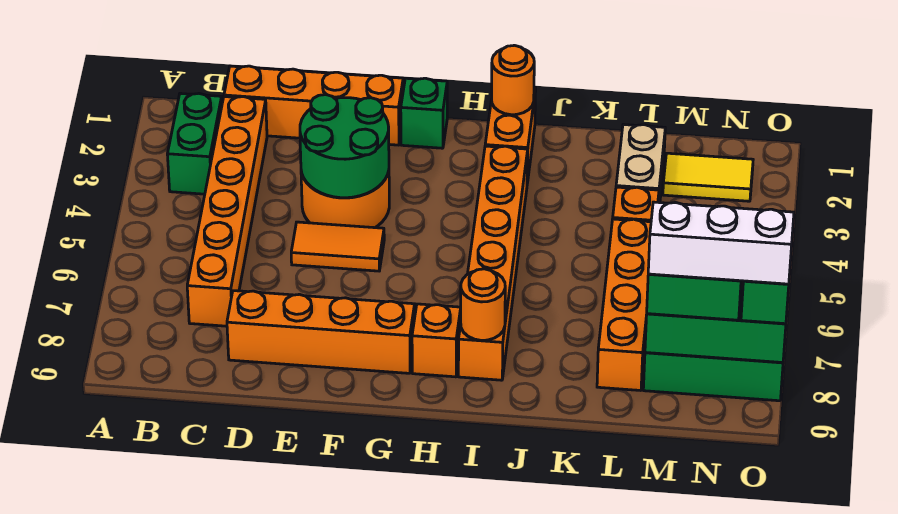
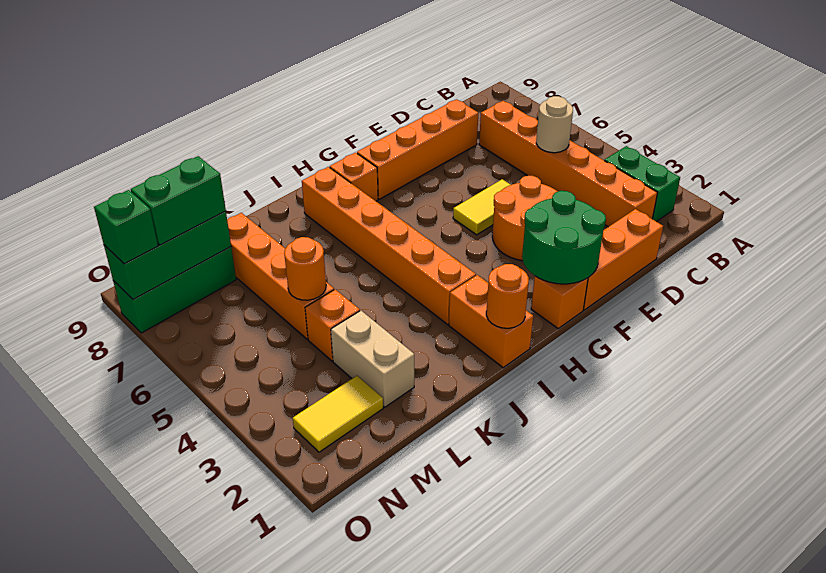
orange brick C1:F1 level 1 -> orange brick D1:F1 level 1
none -> tan round brick C5 level 2
green round brick E3:F4 level 2 -> green round brick F1:G2 level 2
orange tile E5:F5 level 1 -> yellow tile E5:F5 level 1
green brick G1 level 1 -> orange brick G1 level 1
orange round brick I8 level 2 -> orange round brick L5 level 2
white brick M8:O8 level 4 -> none

